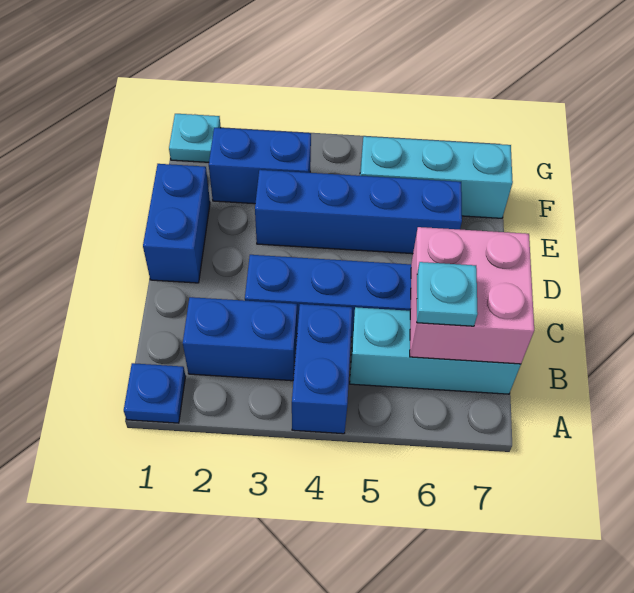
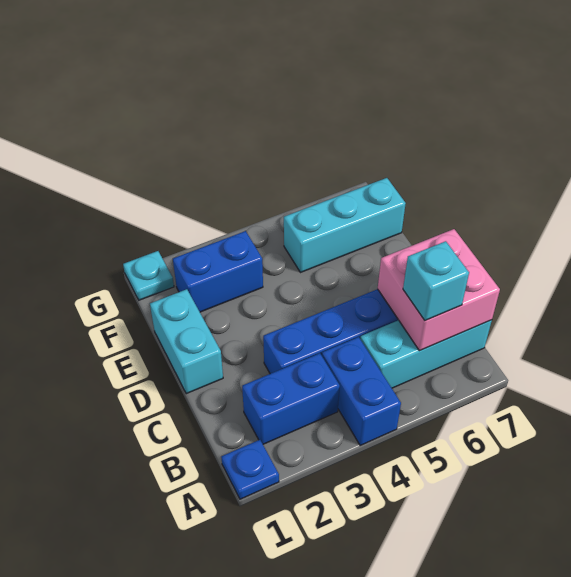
cyan plate B6 level 3 -> cyan brick B6 level 3
blue brick D1:E1 level 1 -> cyan brick D1:E1 level 1
blue brick E3:E6 level 1 -> none

